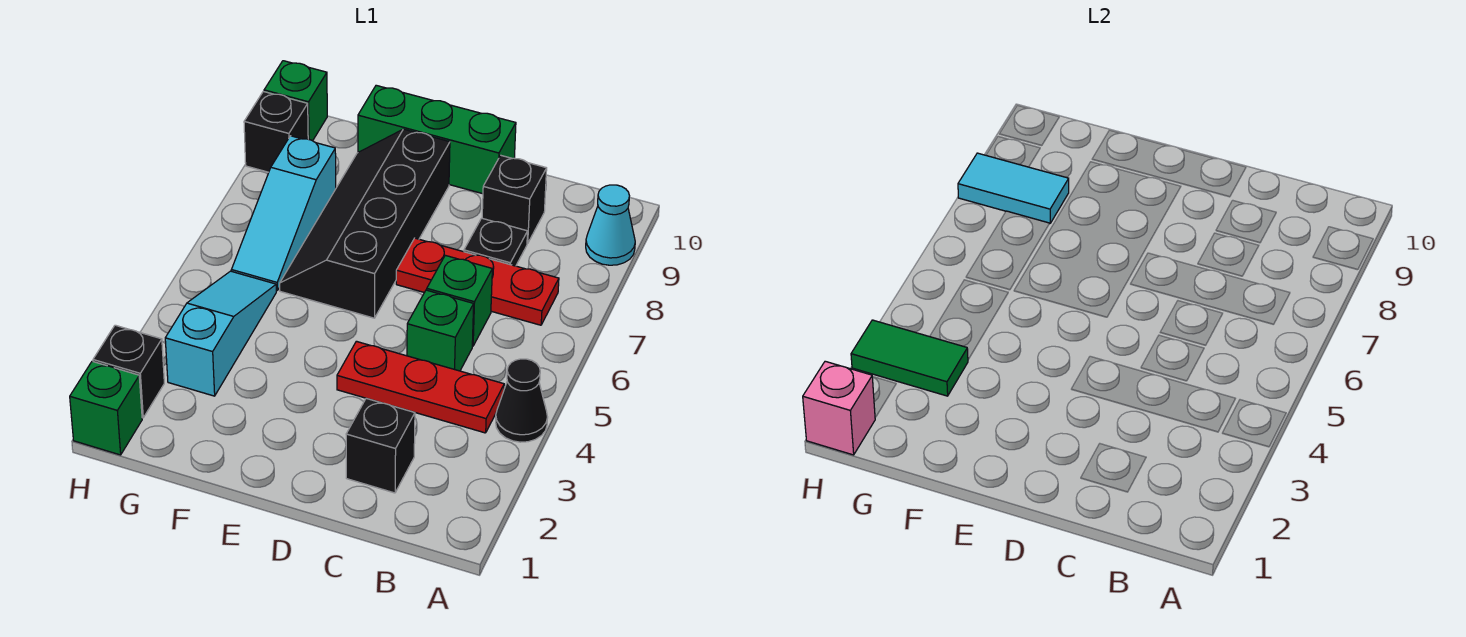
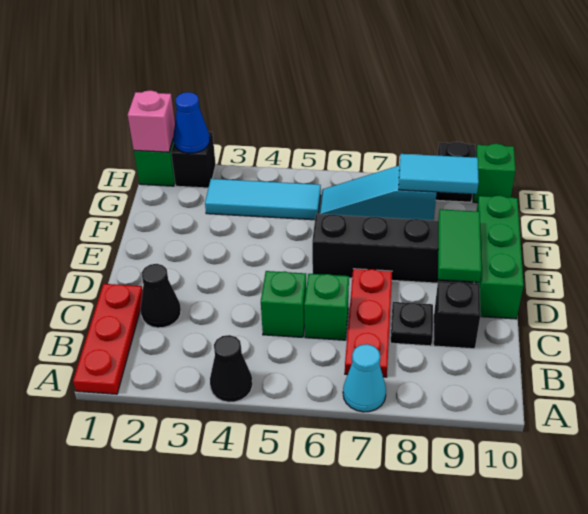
cyan cone A9 level 1 -> cyan cone A7 level 1
red plate B4:D4 level 1 -> red plate A1:C1 level 1
black brick C2 level 1 -> black cone C2 level 1
cyan slope G3:G5 level 1 top 3 -> cyan tile G3:G5 level 1
green tile G3:H3 level 2 -> green tile D9:E9 level 2
cyan tile G8:H8 level 2 -> cyan tile G8:G9 level 2
none -> blue cone H2 level 2

